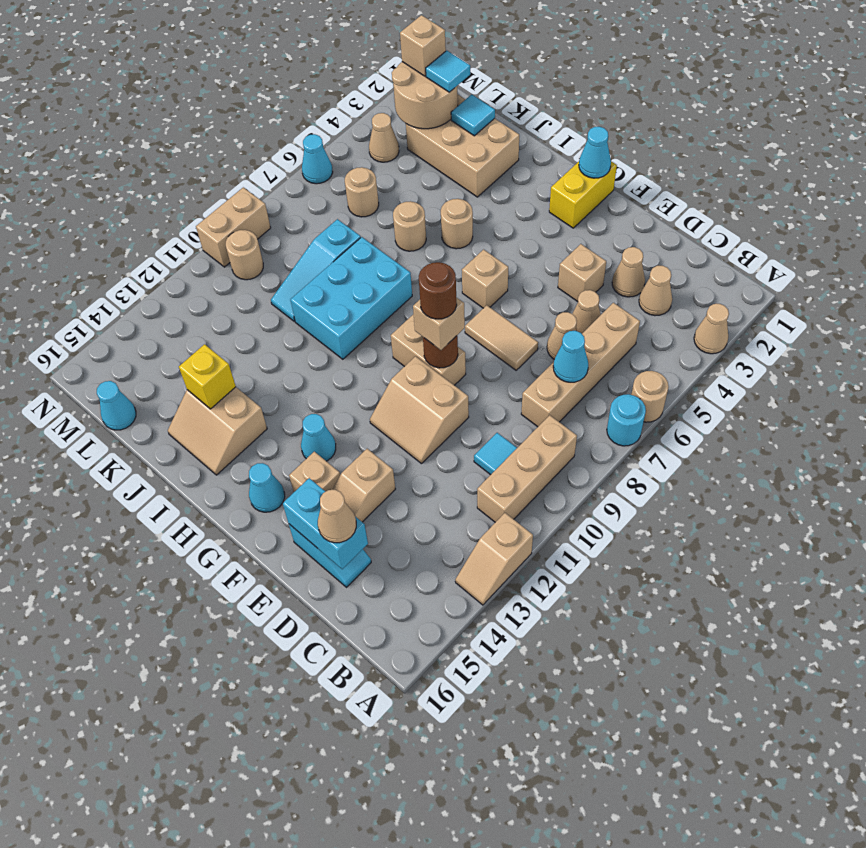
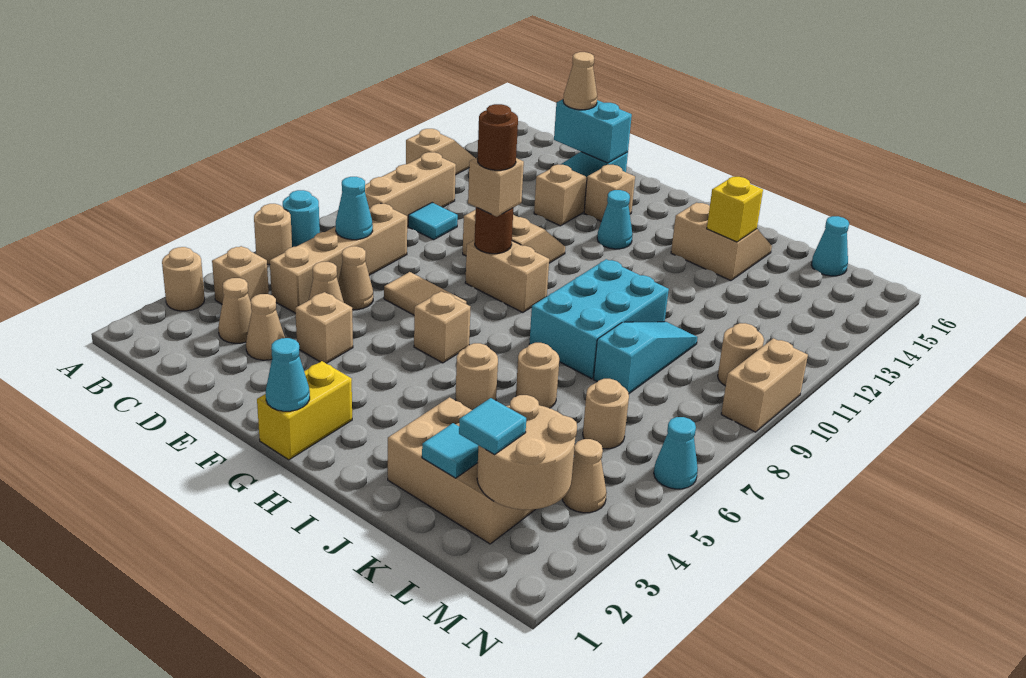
tan cone A3 level 1 -> tan round brick A3 level 1
cyan cone G15 level 1 -> none
tan brick M2 level 3 -> tan brick B4 level 1

